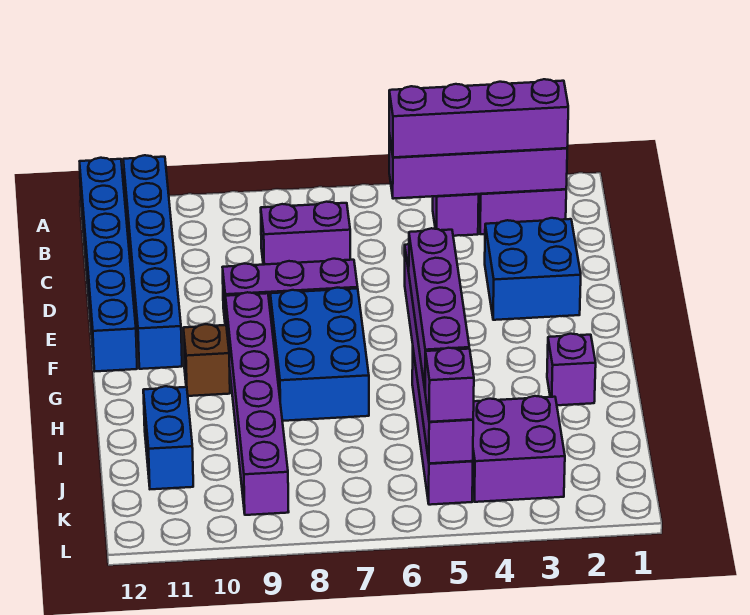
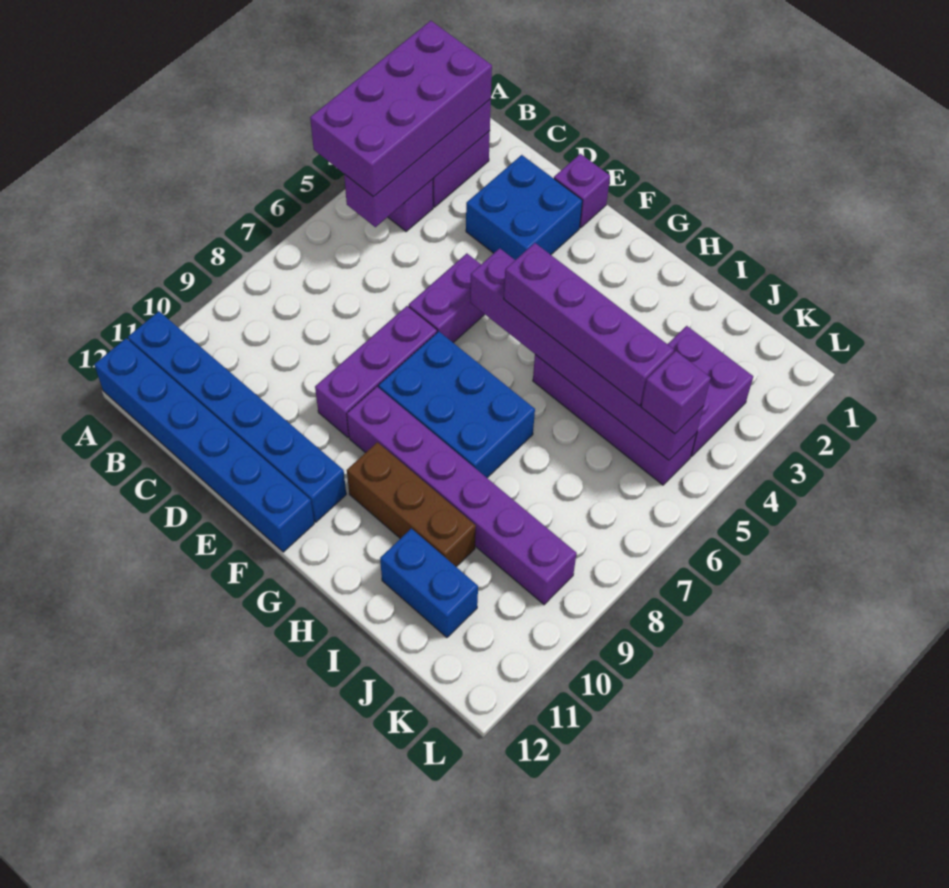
purple brick B2:B5 level 3 -> purple brick A2:B5 level 3
purple brick C7:C8 level 1 -> purple brick E5:E6 level 1
brown brick G10 level 1 -> brown brick G10:I10 level 1
purple brick H2 level 1 -> purple brick E1 level 1

